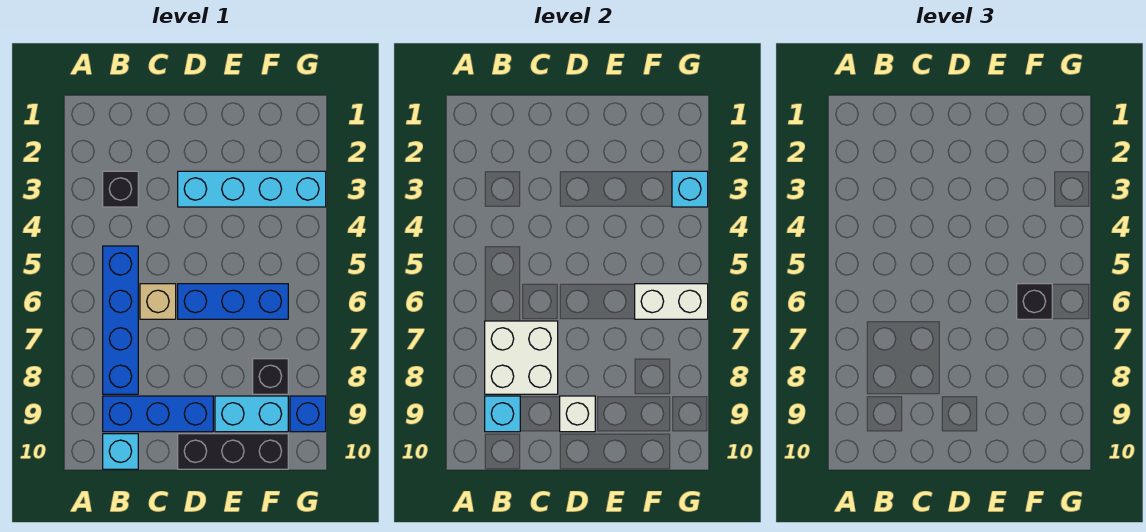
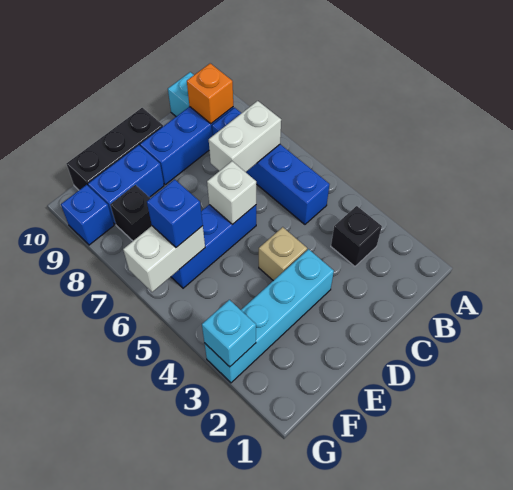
white brick B7:C8 level 2 -> white brick B7:C7 level 2
cyan brick B9 level 2 -> orange brick B9 level 2
tan brick C6 level 1 -> tan brick D4 level 1
white brick D9 level 2 -> white brick D6 level 2
cyan brick E9:F9 level 1 -> blue brick E9:F9 level 1
black brick F6 level 3 -> blue brick F6 level 3

